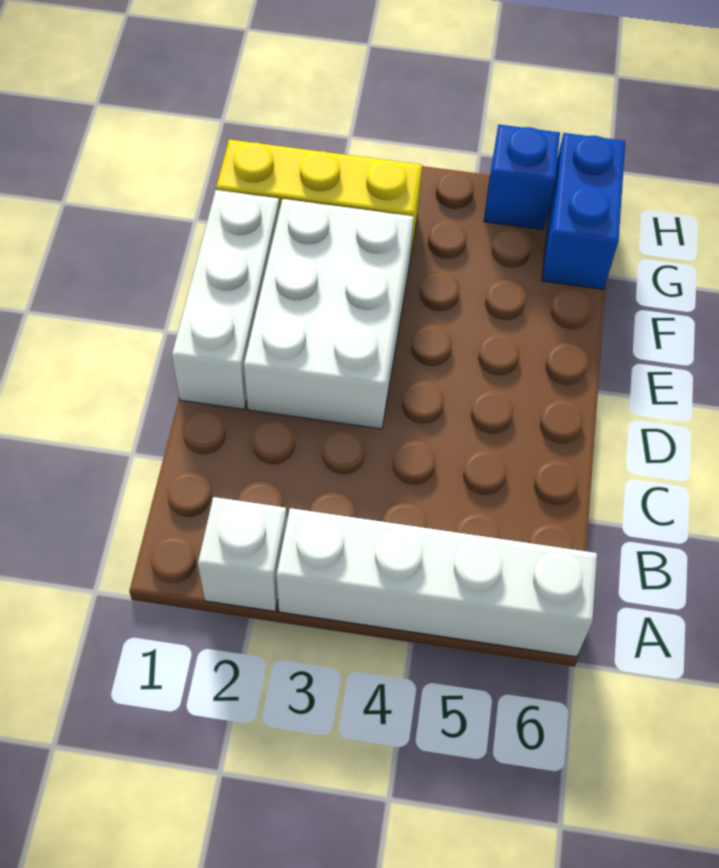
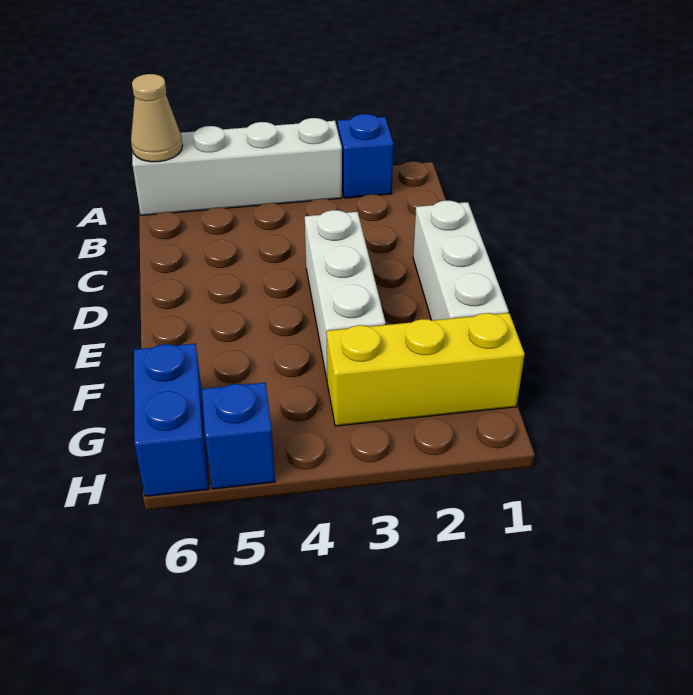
white brick A2 level 1 -> blue brick A2 level 1
none -> tan cone A6 level 2
white brick D2:F3 level 1 -> white brick D3:F3 level 1

